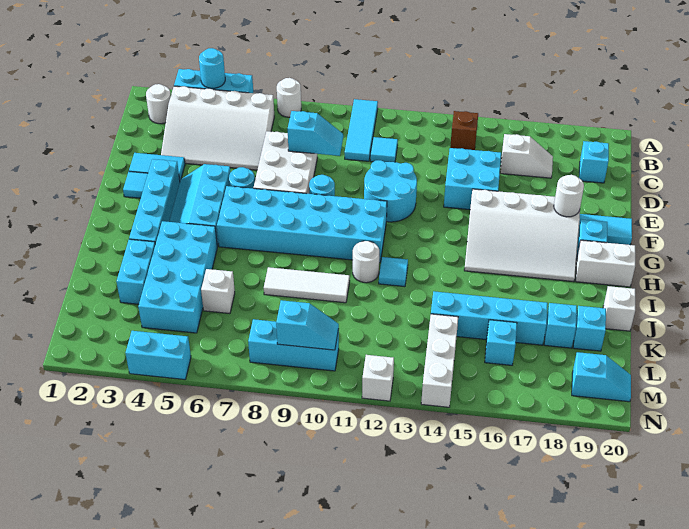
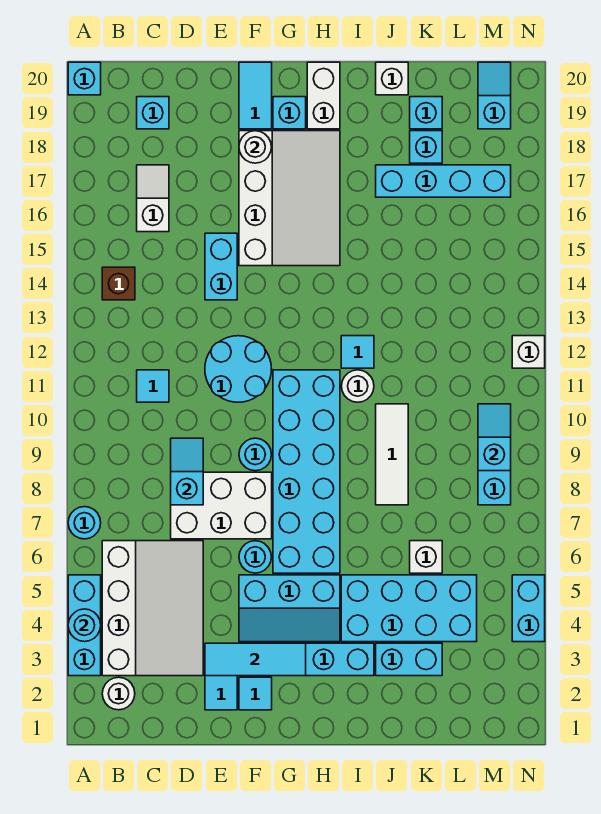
white round brick A7 level 1 -> cyan round brick A7 level 1
cyan tile A10:C10 level 1 -> cyan tile E3:G3 level 2
cyan brick D14:E15 level 1 -> cyan brick E14:E15 level 1
cyan brick K14:K17 level 1 -> cyan brick J17:M17 level 1
white brick L14:N14 level 1 -> none
cyan brick L16 level 1 -> cyan brick A20 level 1

